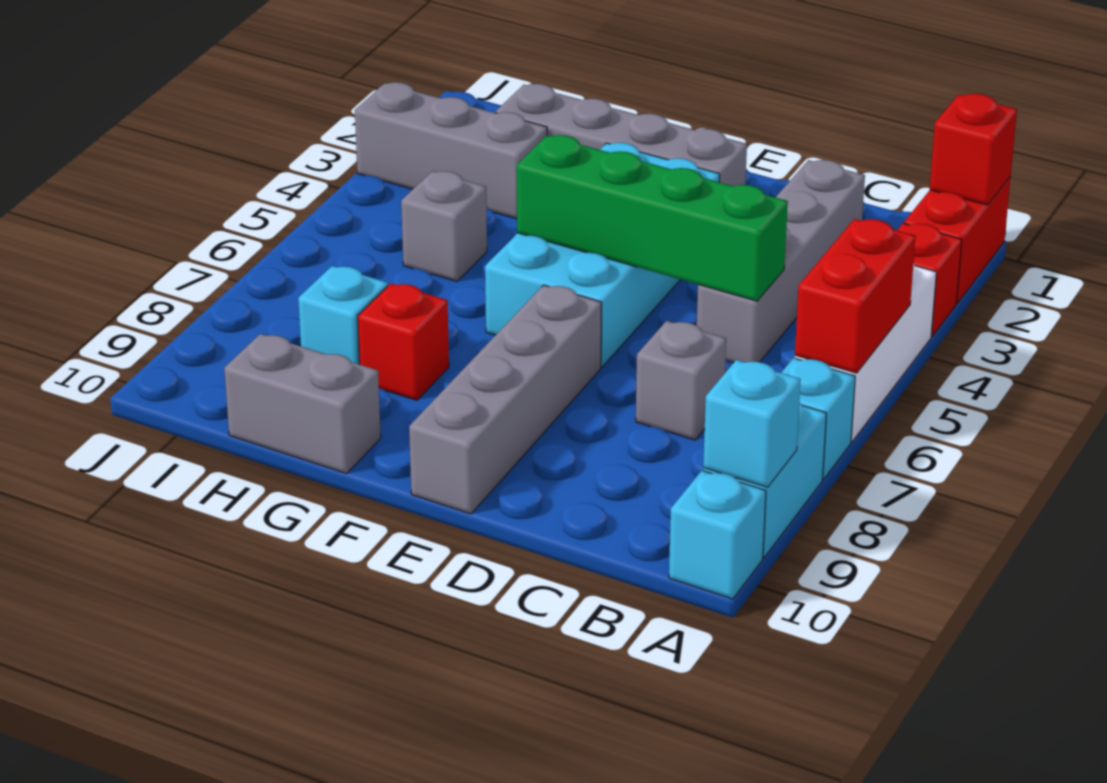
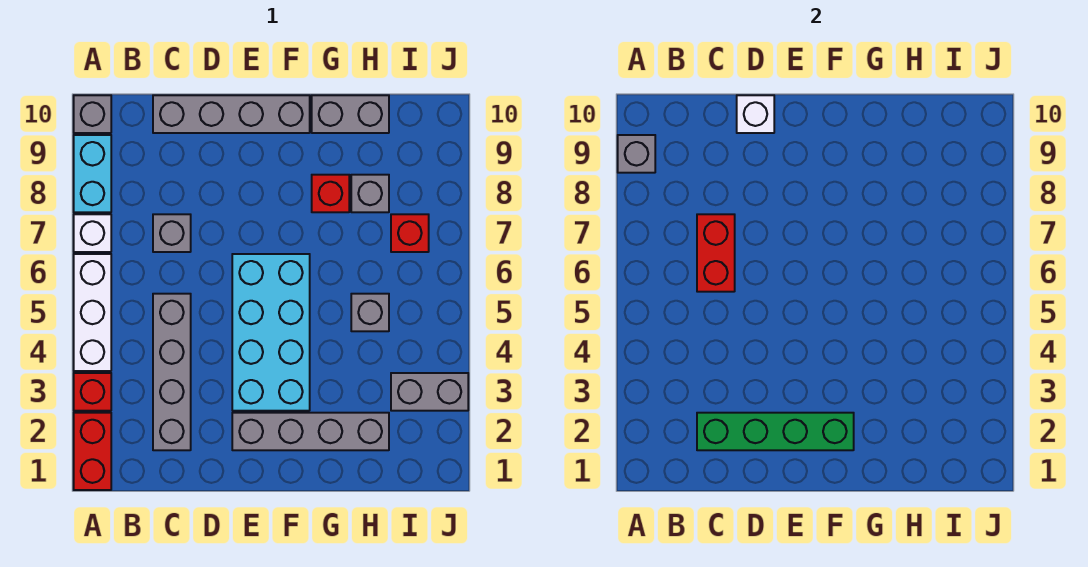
red brick A1 level 2 -> red brick I7 level 1
red brick A5:A6 level 2 -> red brick C6:C7 level 2
cyan brick A7 level 1 -> white brick A7 level 1
cyan brick A9 level 2 -> grey brick A9 level 2
cyan brick A10 level 1 -> grey brick A10 level 1
green brick C5:F5 level 2 -> green brick C2:F2 level 2
none -> white brick D10 level 2
grey brick E7:E10 level 1 -> grey brick C10:F10 level 1
grey brick H3:J3 level 1 -> grey brick I3:J3 level 1
cyan brick H8 level 1 -> grey brick H8 level 1

